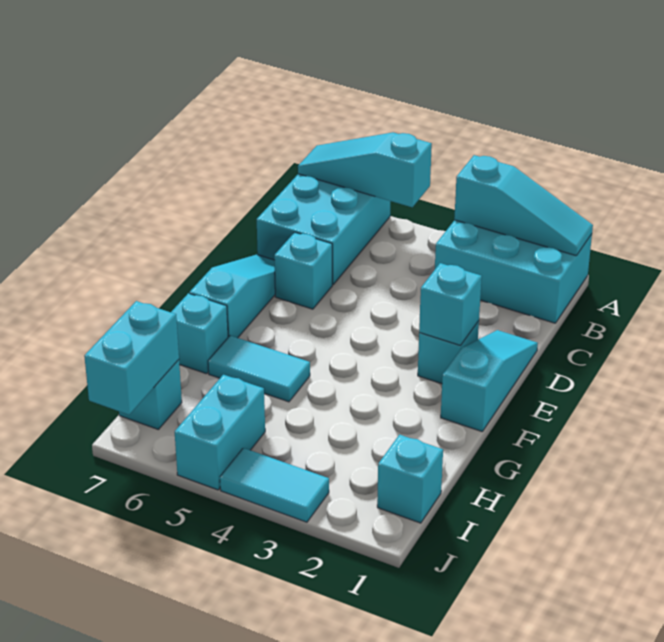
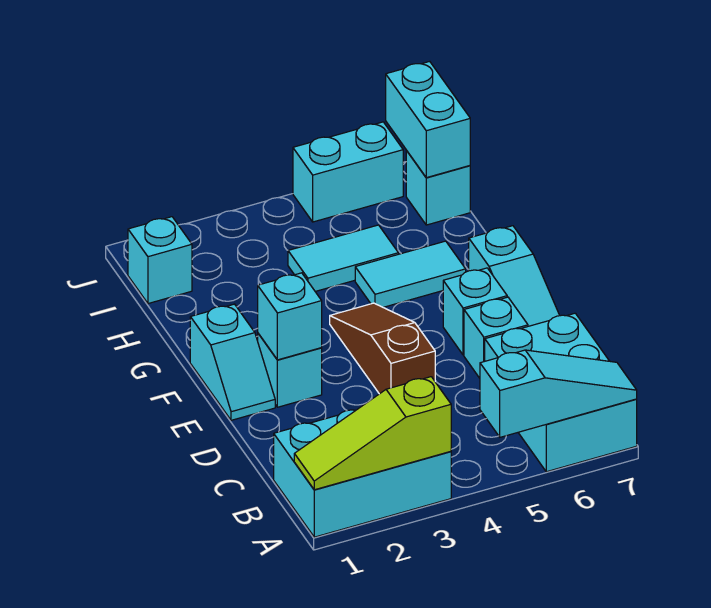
cyan slope A1:A3 level 2 top 3 -> lime slope A1:A3 level 2 top 3
cyan slope D1:F1 level 1 top F -> cyan slope E1:F1 level 1 top F
none -> brown slope D4:F4 level 1 top D
cyan brick G7 level 1 -> cyan brick E6 level 1
cyan brick I5:J5 level 1 -> cyan brick J5:J6 level 1
cyan tile J3:J4 level 1 -> cyan tile H4:H5 level 1

